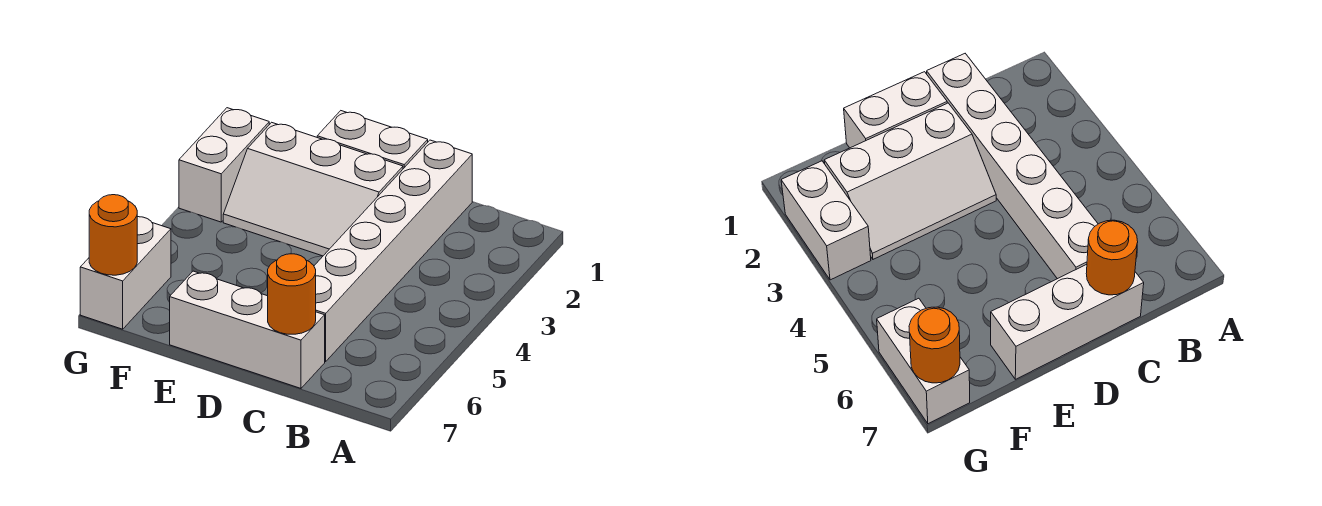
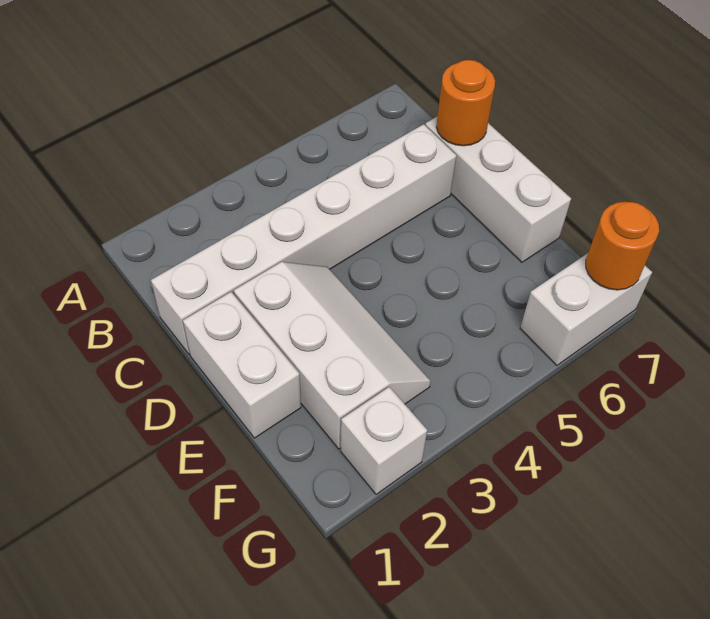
white brick G2:G3 level 1 -> white brick G2 level 1

